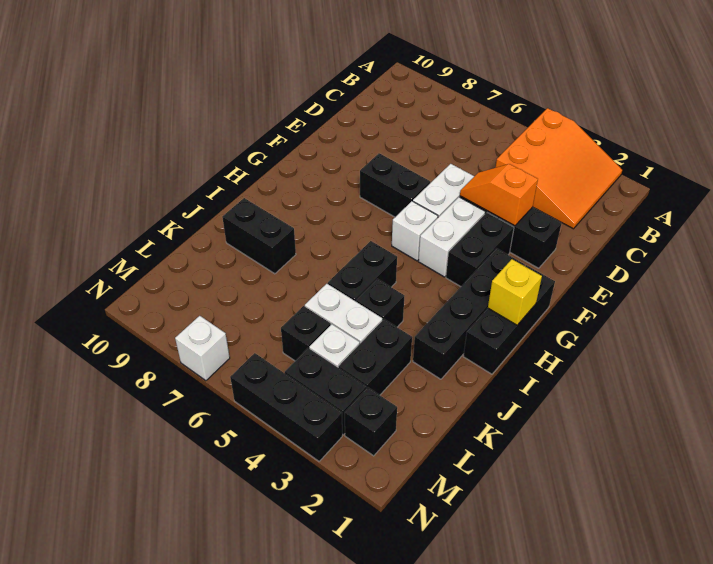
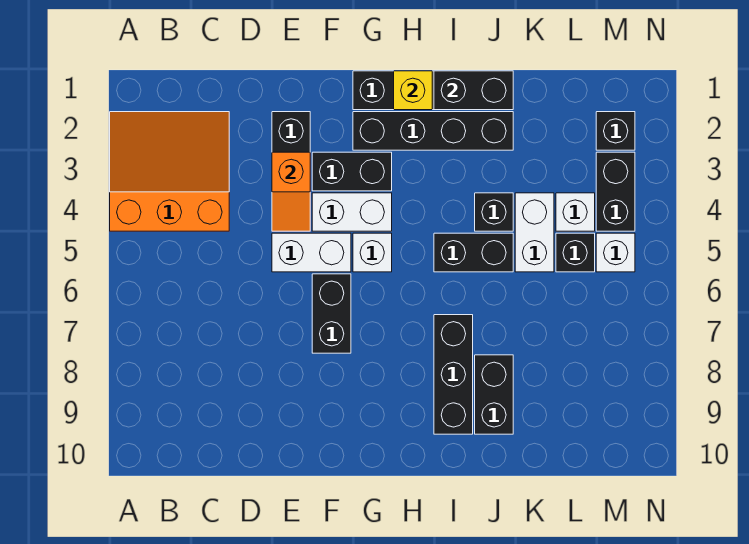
black brick K3:L3 level 1 -> black brick I1:J1 level 2
black brick N3:N5 level 1 -> black brick I7:I9 level 1
white brick N7 level 1 -> white brick M5 level 1

